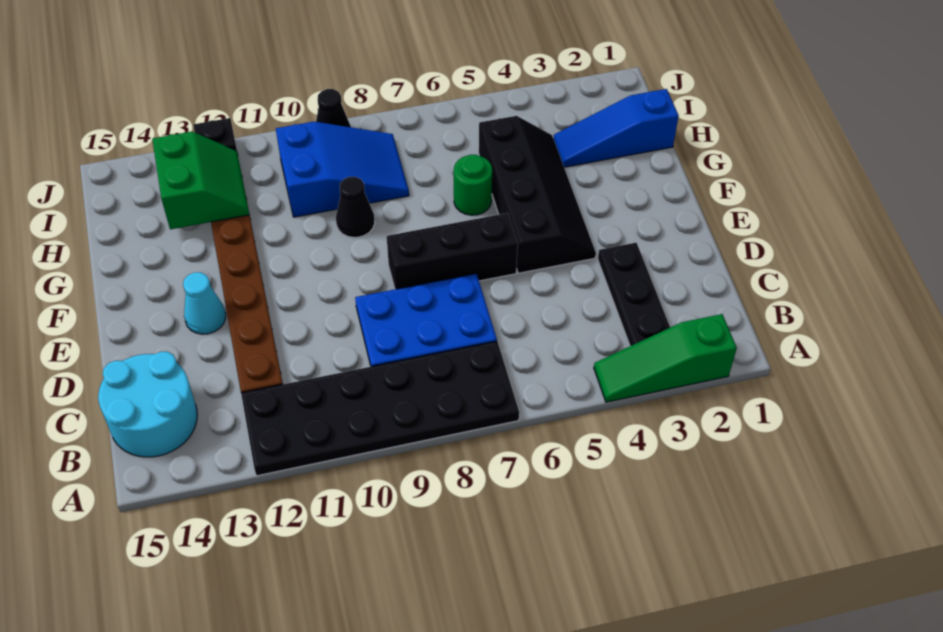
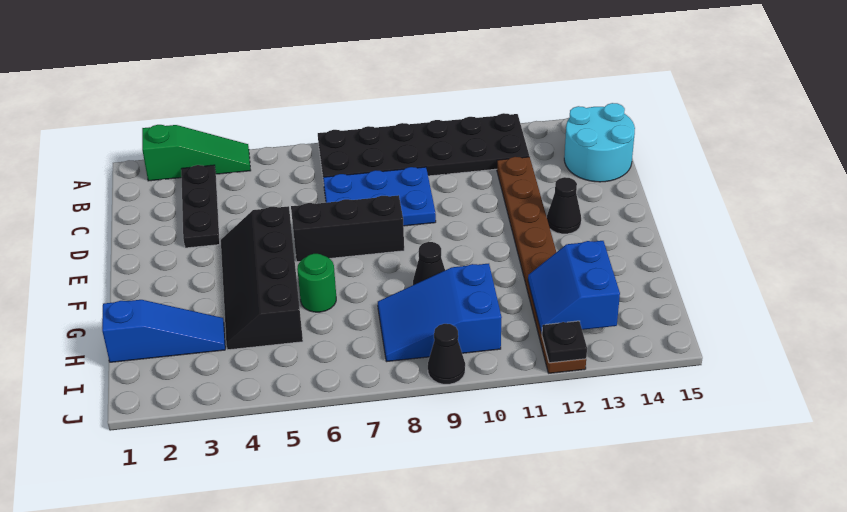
cyan cone E13 level 1 -> black cone E13 level 1
green slope H12:I13 level 2 top 13 -> blue slope H12:I13 level 2 top 13

